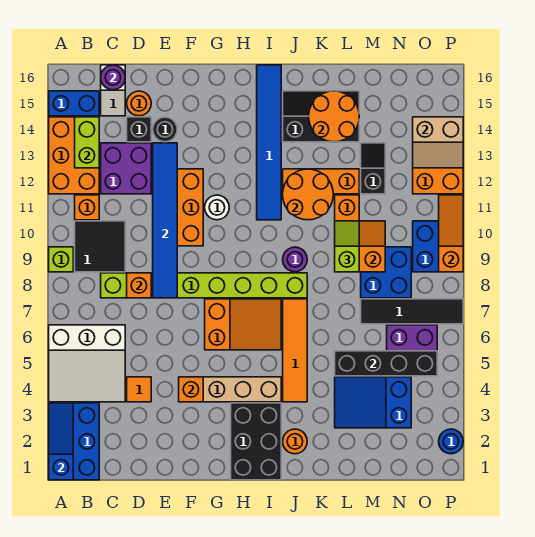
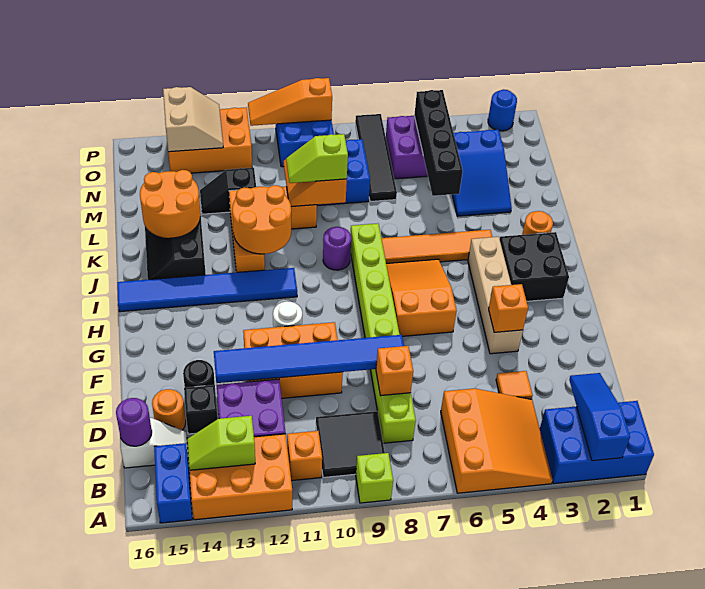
blue slope A1:A3 level 2 top 1 -> blue slope A2:C2 level 2 top A
white slope A4:C6 level 1 top 6 -> orange slope A4:C6 level 1 top 6
lime brick B13:B14 level 2 -> lime slope B13:B14 level 2 top 13
black brick H1:I3 level 1 -> black brick H2:I3 level 1

